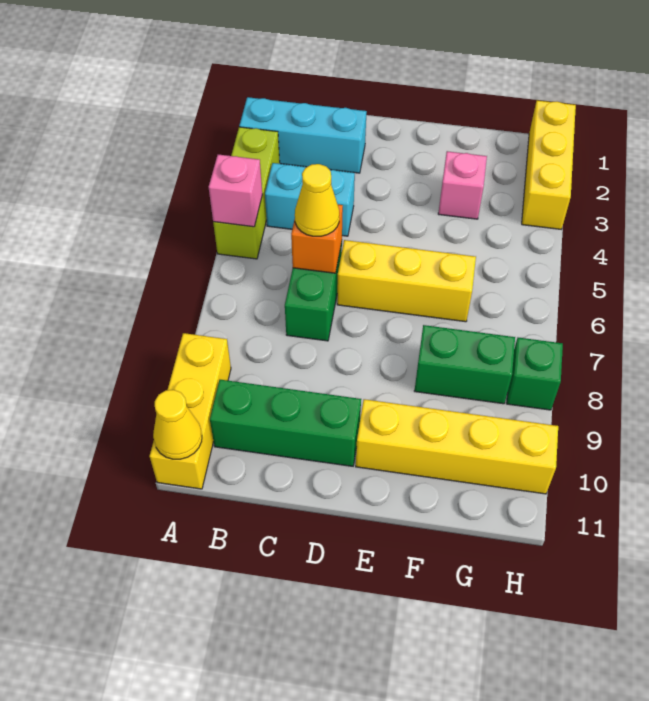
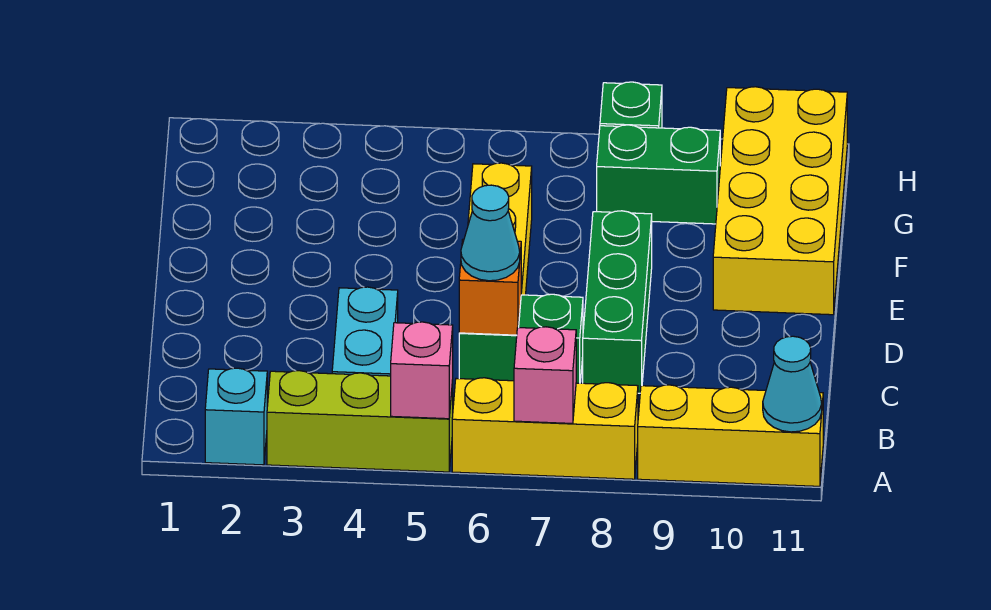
cyan brick A2:C2 level 1 -> cyan brick A2 level 1
yellow cone A11 level 2 -> cyan cone A11 level 2
green brick B10:D10 level 1 -> green brick C8:E8 level 1
yellow cone C6 level 3 -> cyan cone C6 level 3
yellow brick E10:H10 level 1 -> yellow brick E10:H11 level 1
pink brick F3 level 1 -> pink brick A7 level 2
green brick F8:G8 level 1 -> green brick G8:G9 level 1
yellow brick H1:H3 level 1 -> yellow brick A6:A8 level 1

